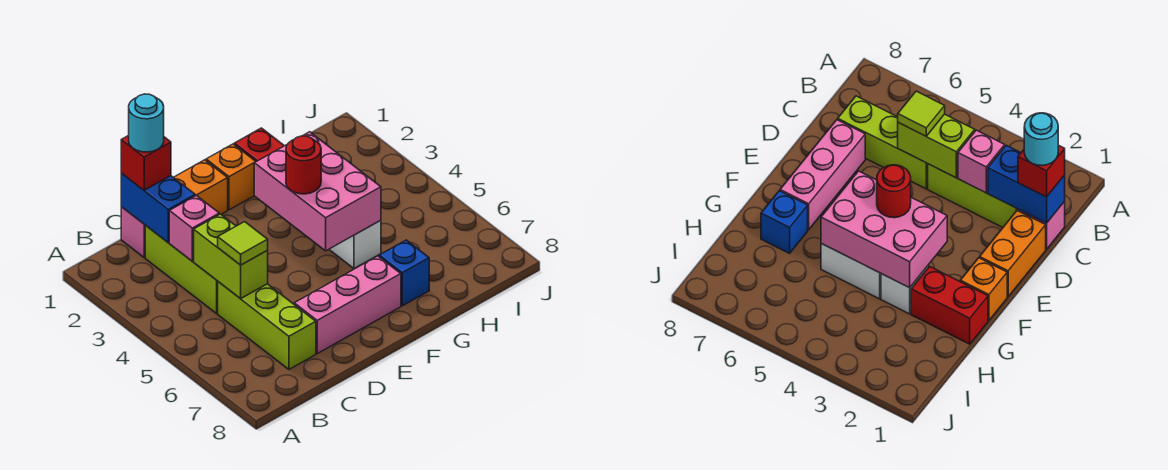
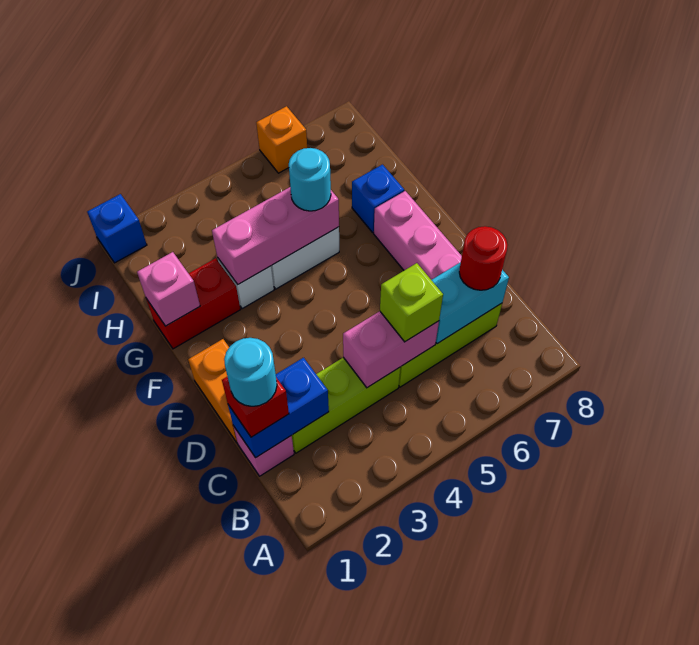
pink brick C3 level 2 -> pink brick G1 level 2
lime brick C4:C5 level 2 -> pink brick C4:C5 level 2
lime tile C5 level 3 -> lime brick C5 level 3
none -> cyan brick C6:C7 level 2
orange brick F1 level 1 -> orange brick J6 level 1
pink brick F3:G5 level 2 -> pink brick G3:G5 level 2
red round brick F4 level 3 -> red round brick C7 level 3
none -> cyan round brick G5 level 3
none -> blue brick J1 level 1

